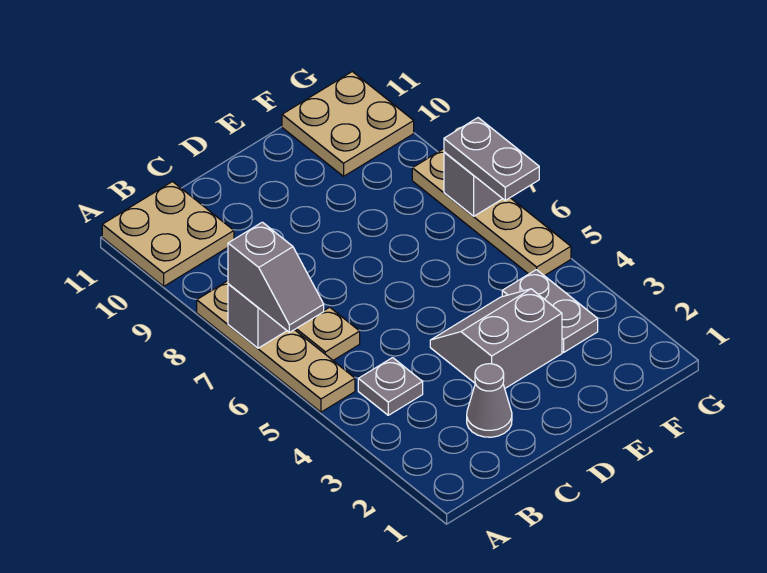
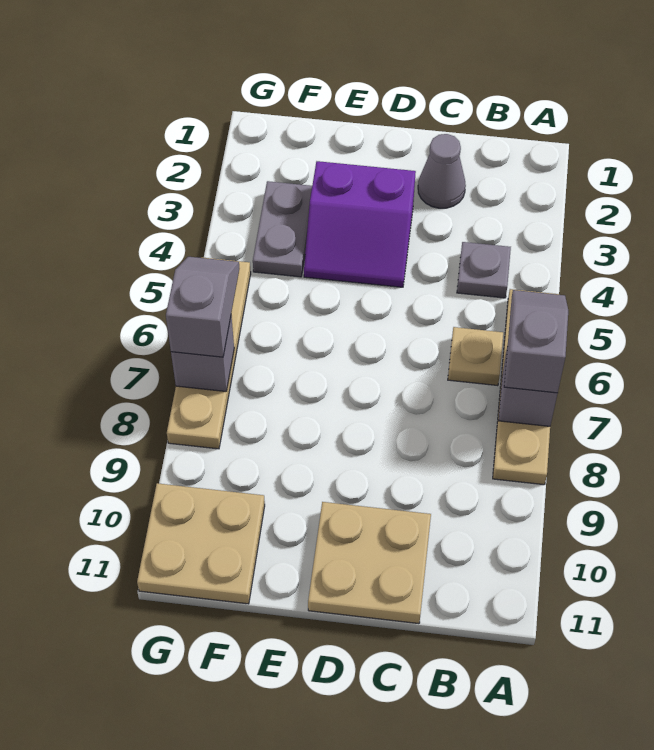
tan plate A10:B11 level 1 -> tan plate C10:D11 level 1
grey slope D3:E4 level 1 top 3 -> purple slope D3:E4 level 1 top 3
grey plate G6:G7 level 3 -> grey slope G6:G7 level 3 top 7

